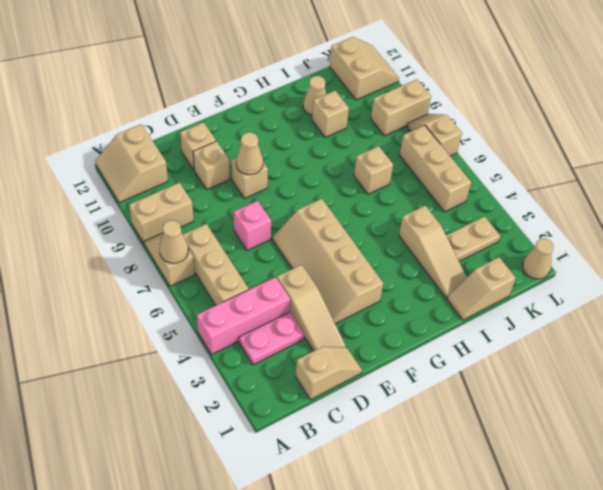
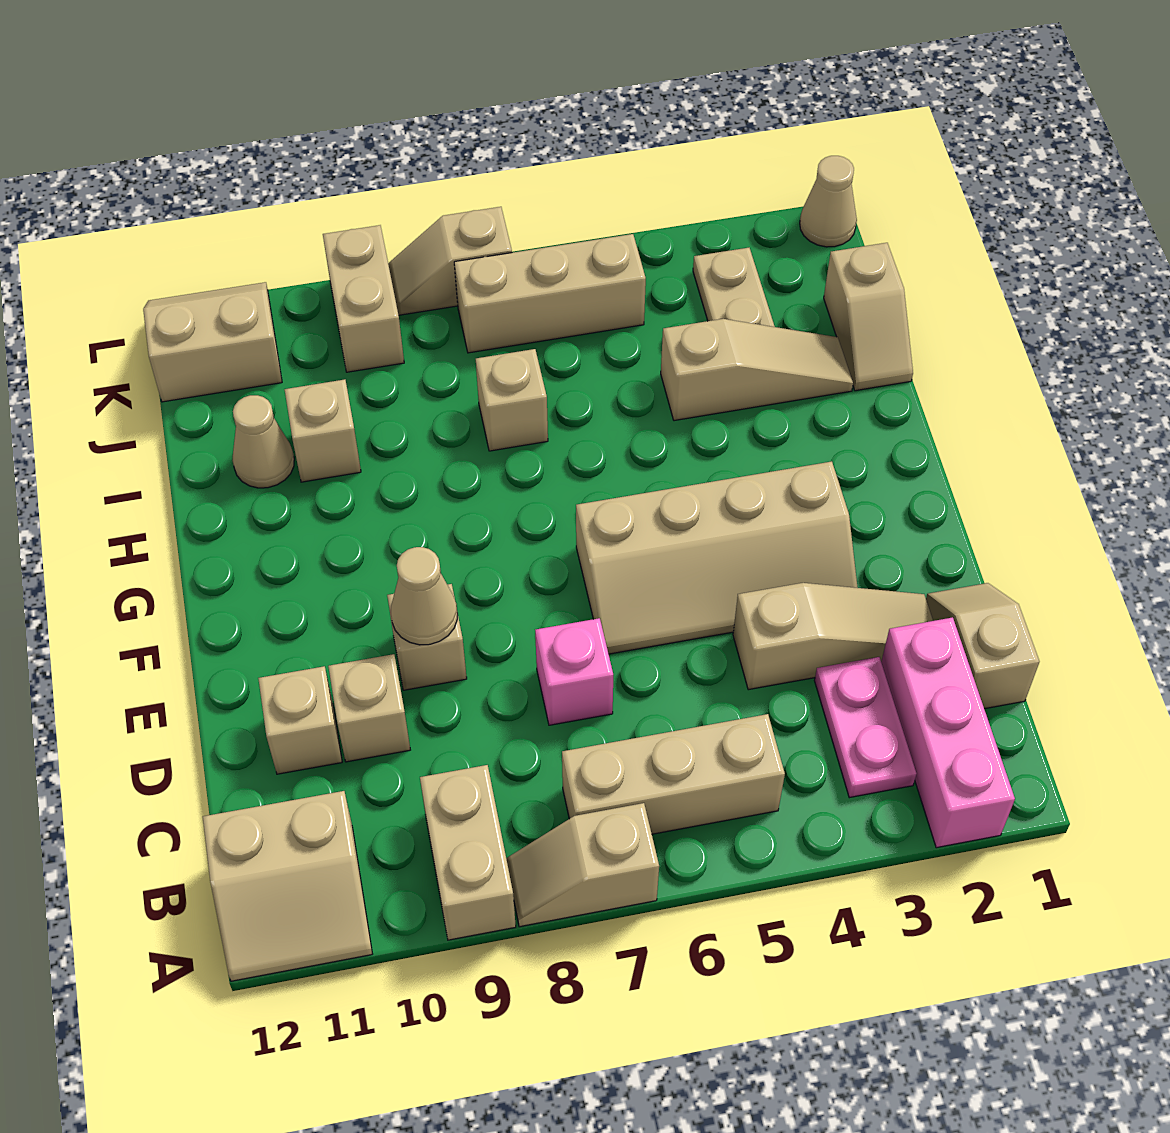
pink brick A4:C4 level 1 -> pink brick A2:C2 level 1
tan cone A7 level 2 -> none

